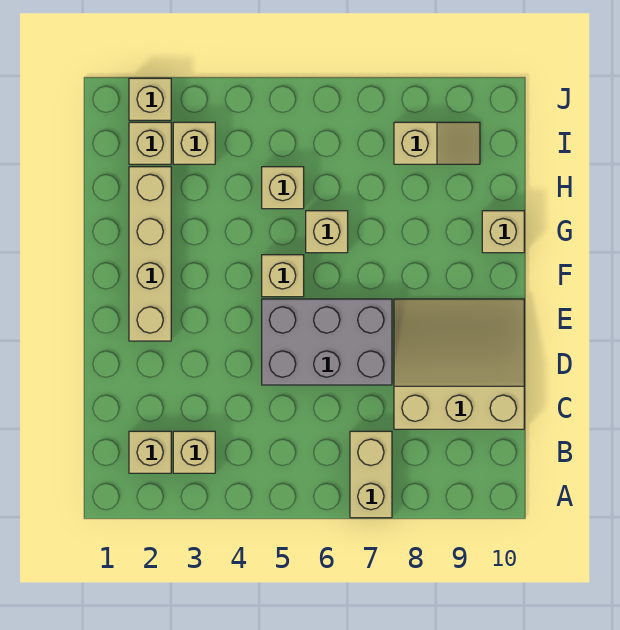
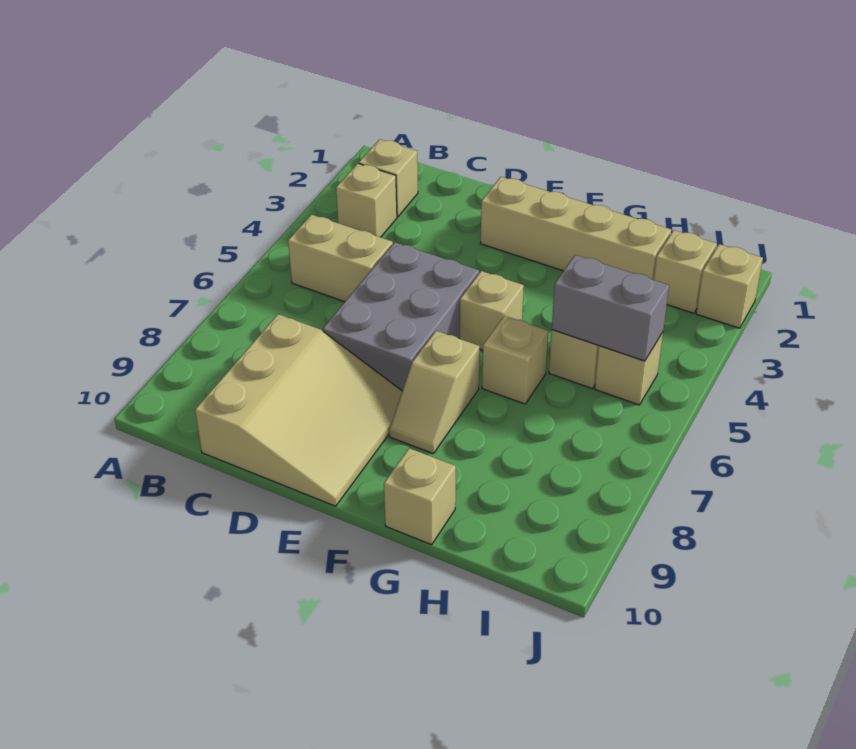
tan brick A7:B7 level 1 -> tan brick B5:C5 level 1
none -> grey brick H5:I5 level 2
tan brick I3 level 1 -> tan brick I5 level 1
tan slope I8:I9 level 1 top 8 -> tan slope F7:F8 level 1 top 7

